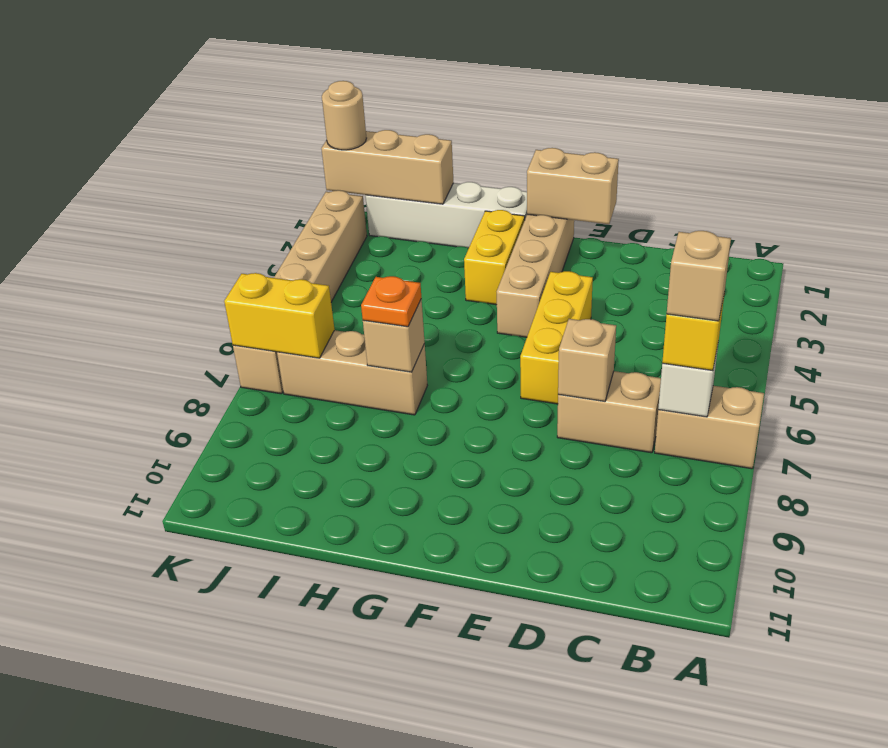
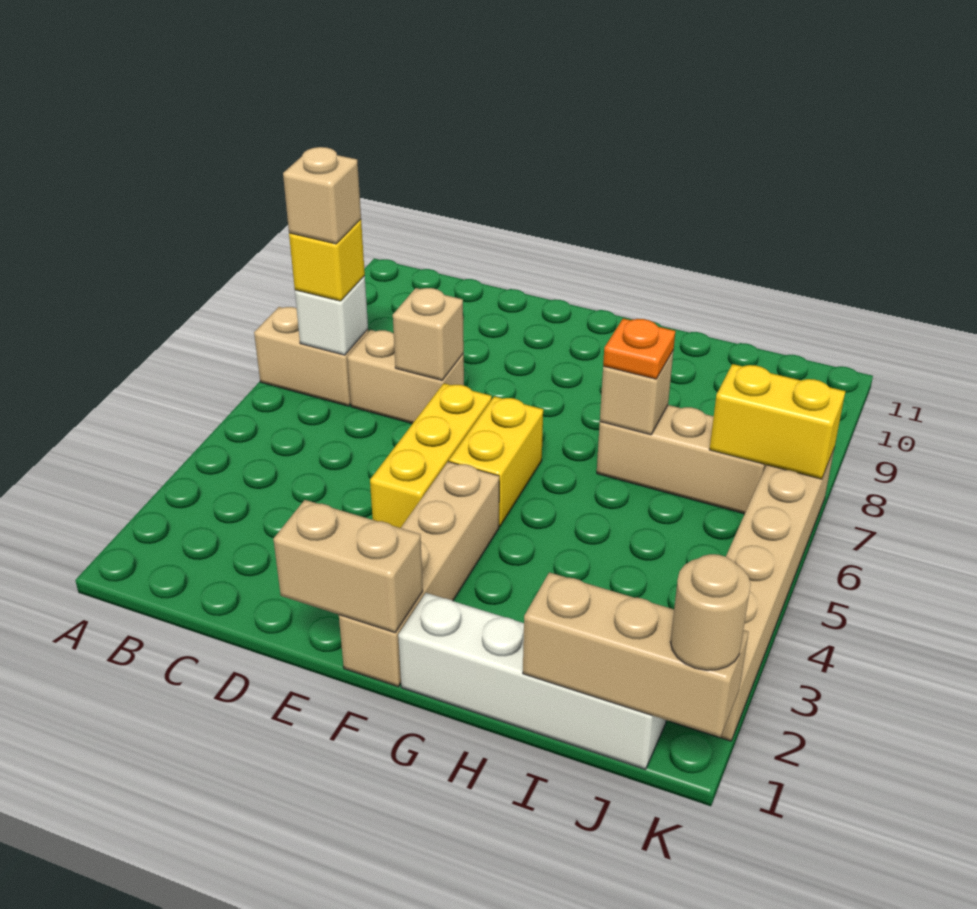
yellow brick G2:G3 level 1 -> yellow brick F5:F6 level 1

